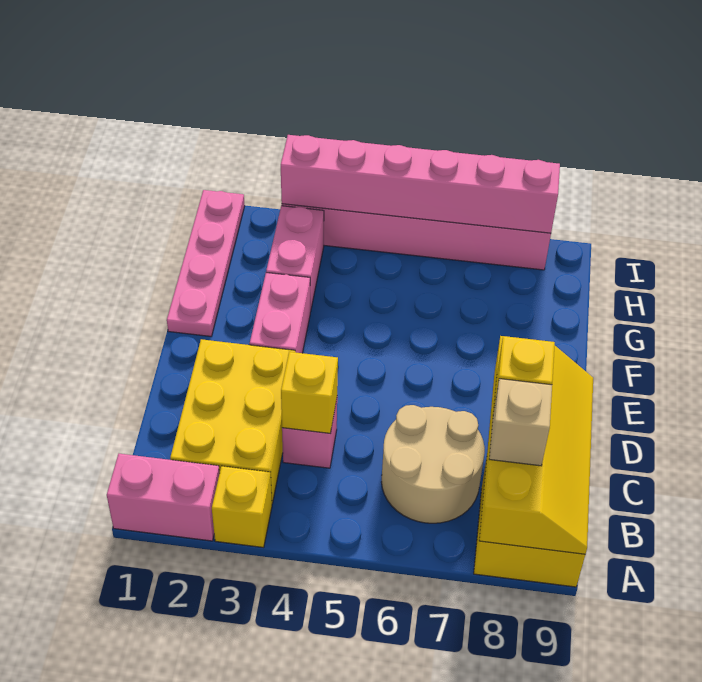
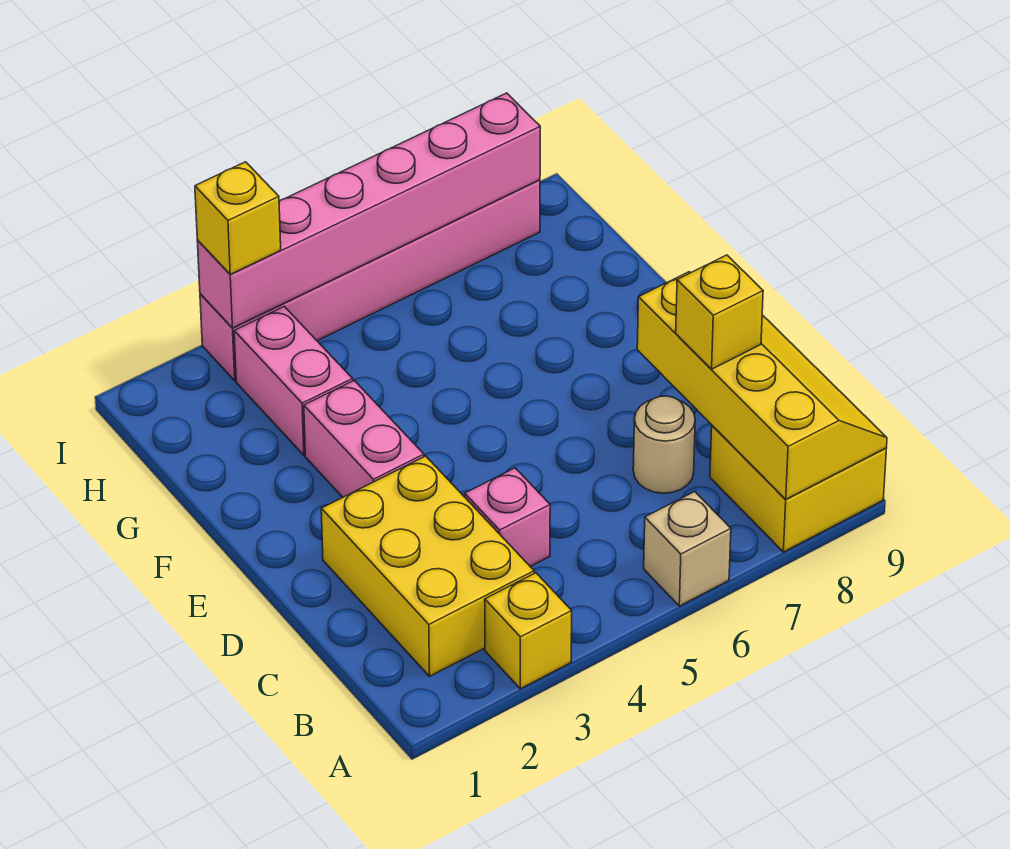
pink brick A1:A2 level 1 -> none
tan round brick B6:C7 level 1 -> tan round brick C7 level 1
tan brick B8 level 3 -> tan brick A6 level 1
yellow brick C4 level 2 -> yellow brick I3 level 3
pink plate F1:I1 level 1 -> none

